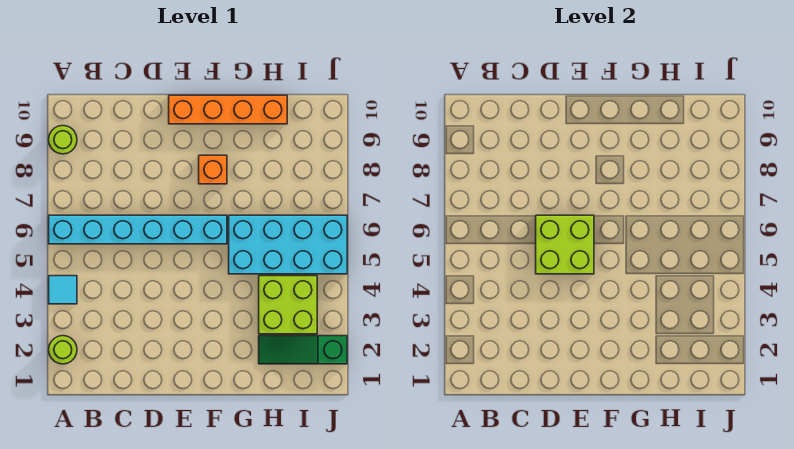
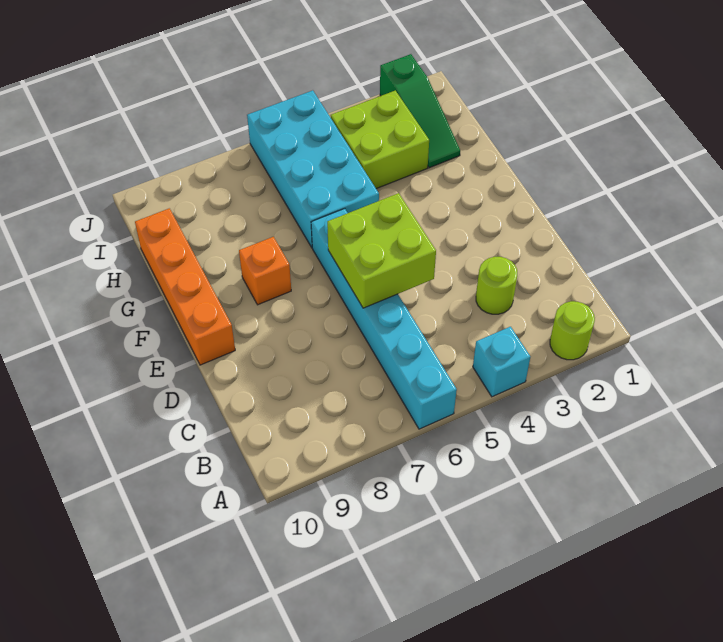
cyan tile A4 level 1 -> cyan brick A4 level 1
lime round brick A9 level 1 -> lime round brick C3 level 1

